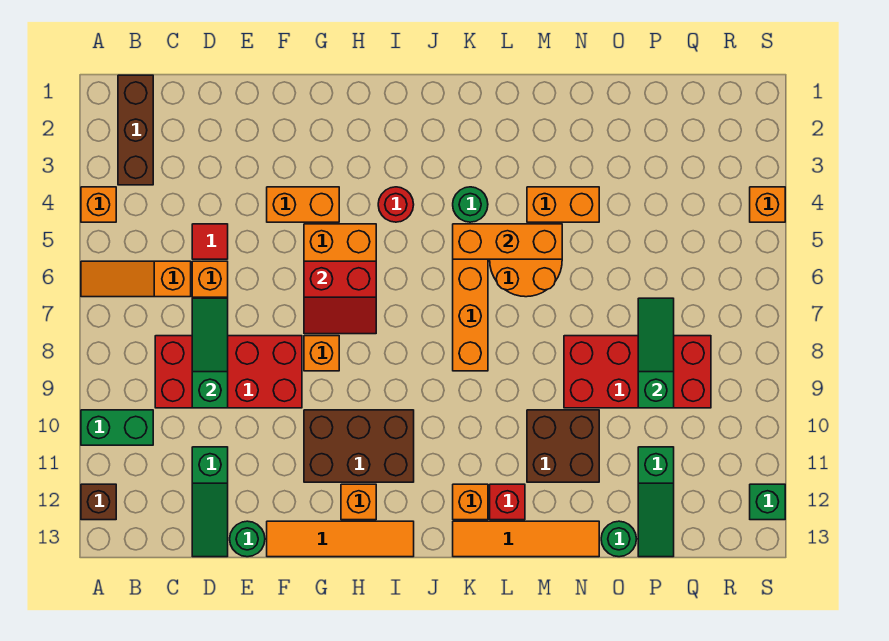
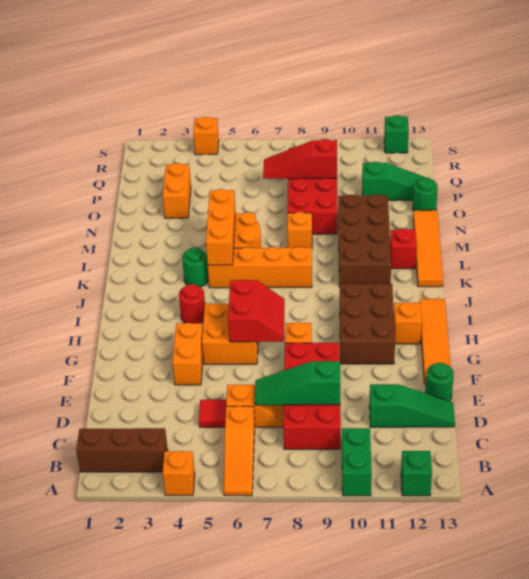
brown brick A12 level 1 -> green brick A12 level 1
orange brick K12 level 1 -> orange brick M8 level 1
orange brick M4:N4 level 1 -> orange brick O3:P3 level 1
brown brick M10:N11 level 1 -> brown brick K10:N11 level 1
green slope P7:P9 level 2 top 9 -> red slope P7:P9 level 2 top 9

